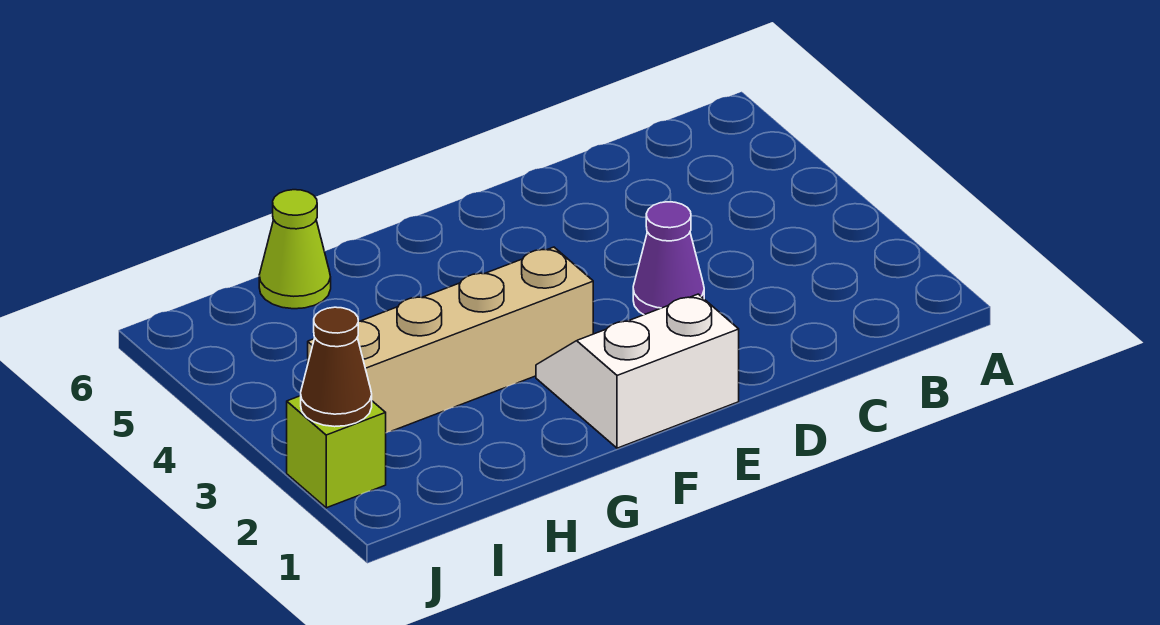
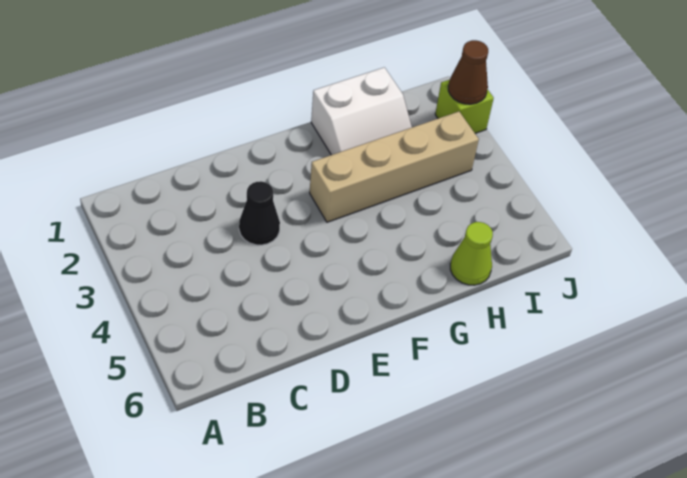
purple cone D3 level 1 -> black cone D3 level 1
white slope E1:F2 level 1 top 1 -> white slope G1:H2 level 1 top 1

